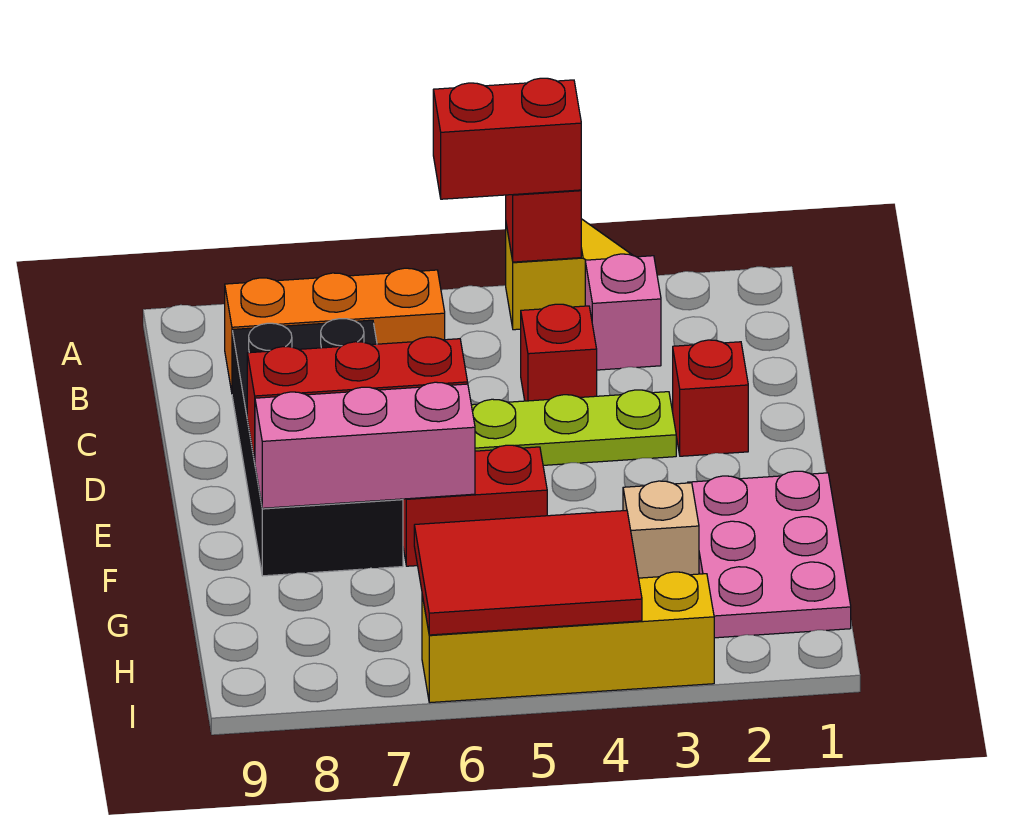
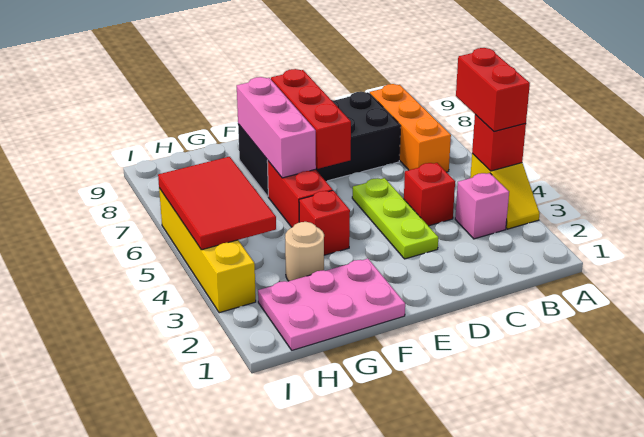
red brick D2 level 1 -> red brick F4 level 1
tan brick G3 level 1 -> tan round brick G3 level 1

